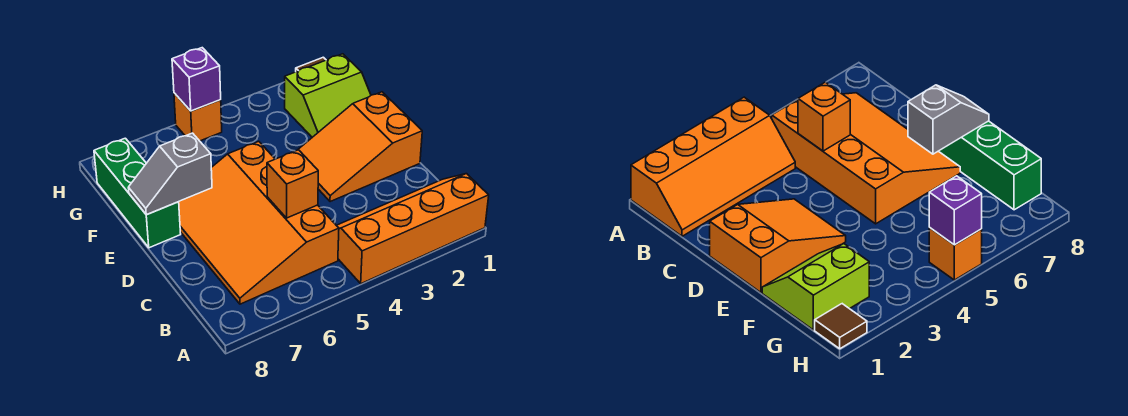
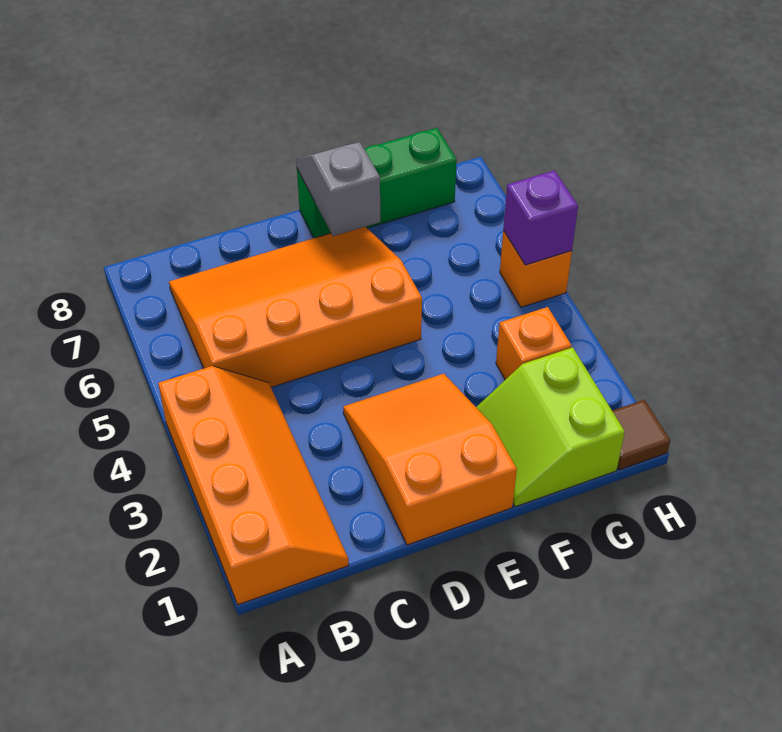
orange brick C5 level 2 -> orange brick G3 level 1

